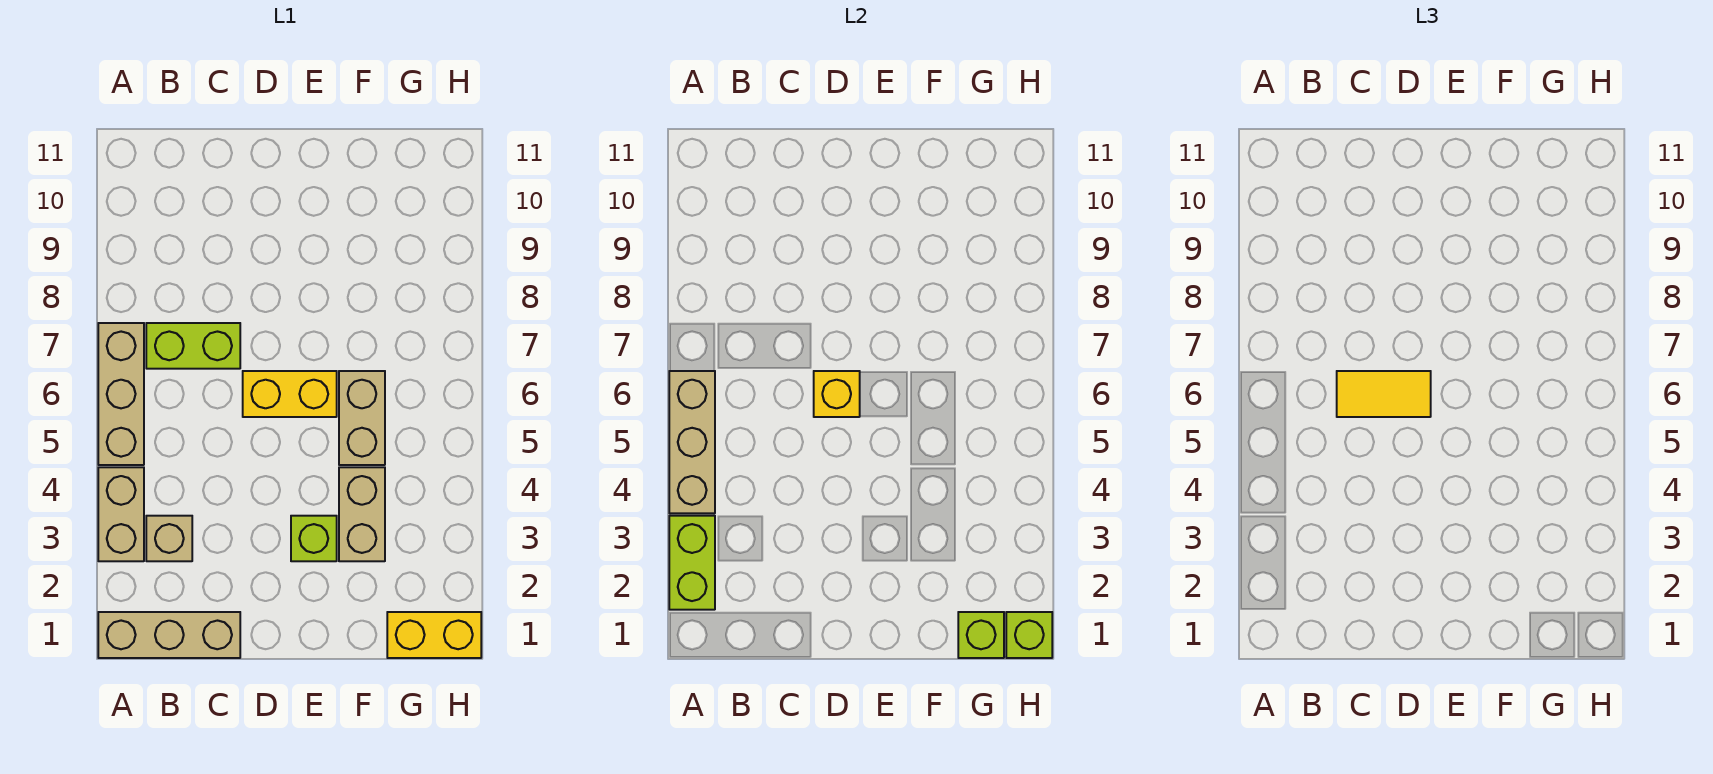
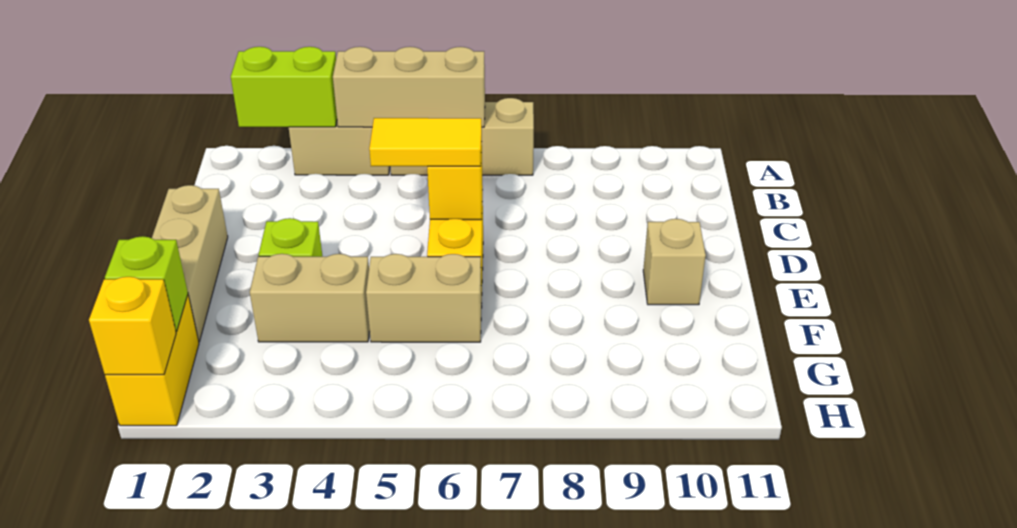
tan brick A1:C1 level 1 -> tan brick D1:F1 level 1
tan brick B3 level 1 -> tan brick E10 level 1
lime brick B7:C7 level 1 -> none
yellow tile C6:D6 level 3 -> yellow tile D5:D6 level 3
lime brick H1 level 2 -> yellow brick H1 level 2

